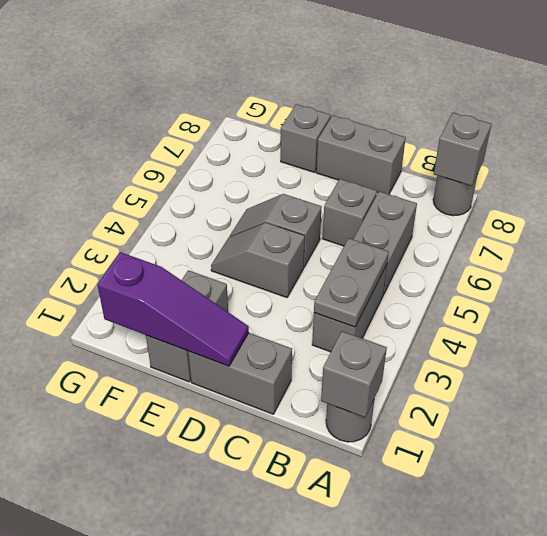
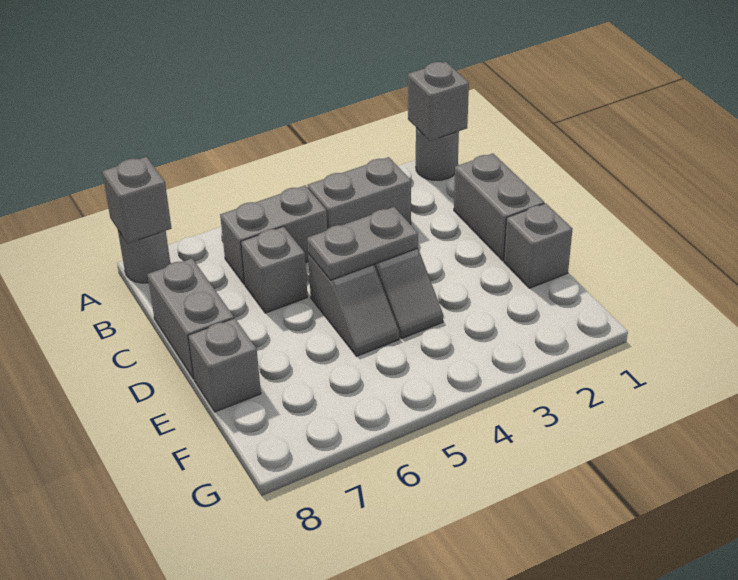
grey plate B3:B4 level 2 -> grey plate D4:D5 level 2
purple slope D1:F1 level 2 top F -> none
grey brick E1:E2 level 1 -> grey brick E1 level 1

